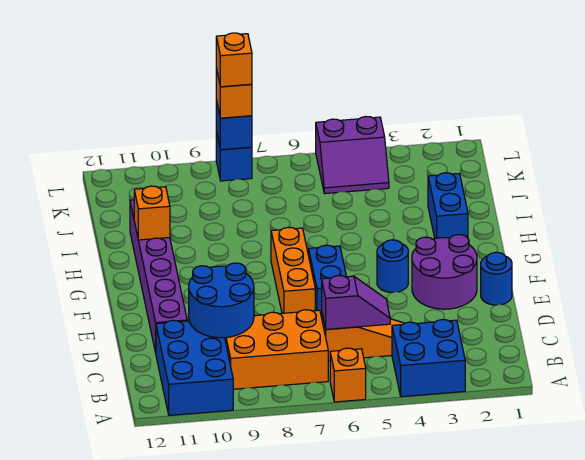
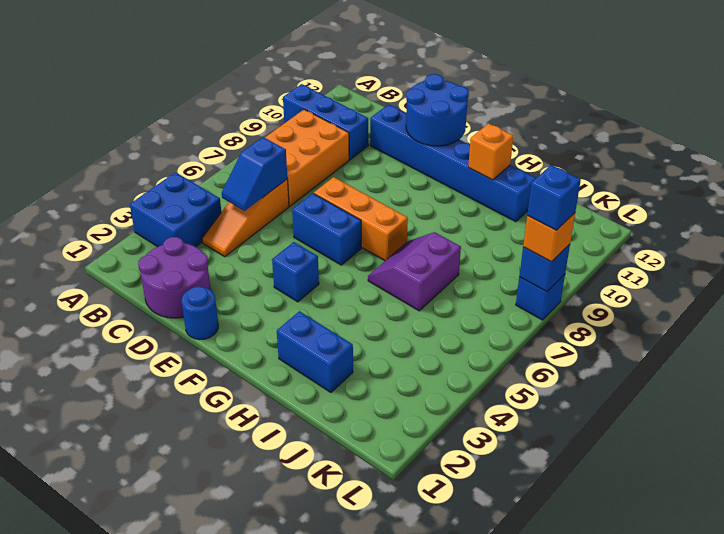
orange brick A6 level 1 -> none
blue brick A10:C11 level 1 -> blue brick A10:C10 level 1
purple slope C5:C6 level 2 top 6 -> blue slope C5:C6 level 2 top 6
blue round brick C9:D10 level 2 -> blue round brick E11:F12 level 2
purple brick D11:I11 level 1 -> blue brick D11:I11 level 1
purple round brick E2:F3 level 1 -> purple round brick C1:D2 level 1
blue round brick F4 level 1 -> blue brick F4 level 1
purple slope K4:L5 level 1 top L -> purple slope H6:I7 level 1 top I
orange brick L8 level 4 -> blue brick L8 level 4

